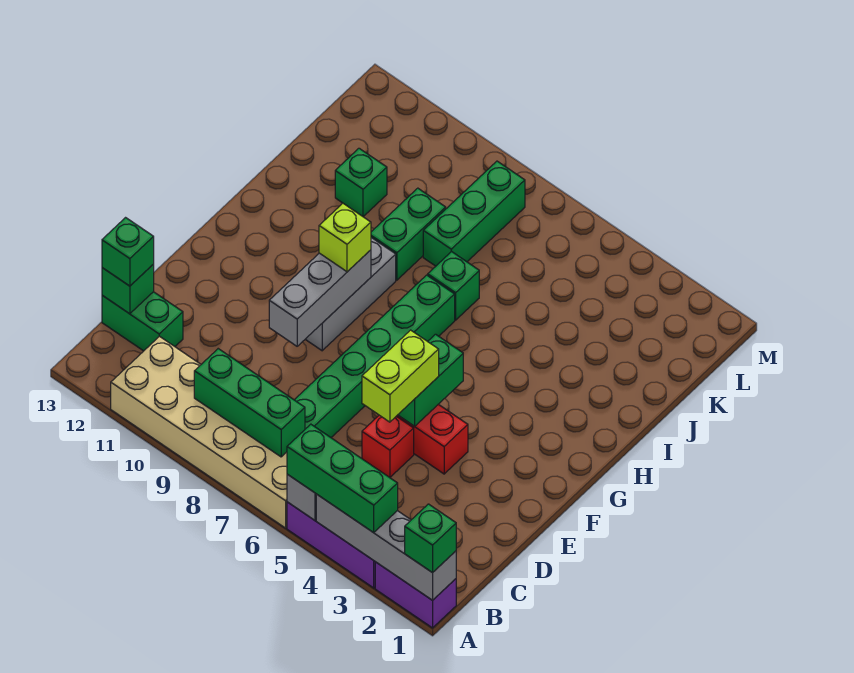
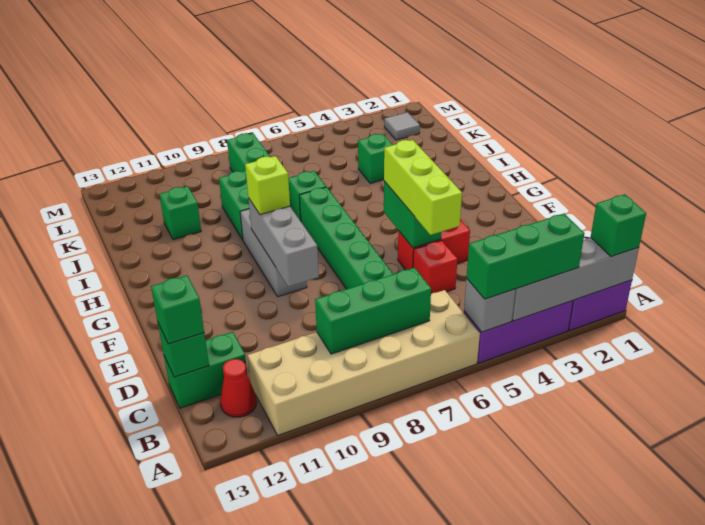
none -> red cone B12 level 1
lime brick D5:E5 level 3 -> lime brick D5:F5 level 3
none -> green brick J4 level 1
none -> grey tile L2 level 1

